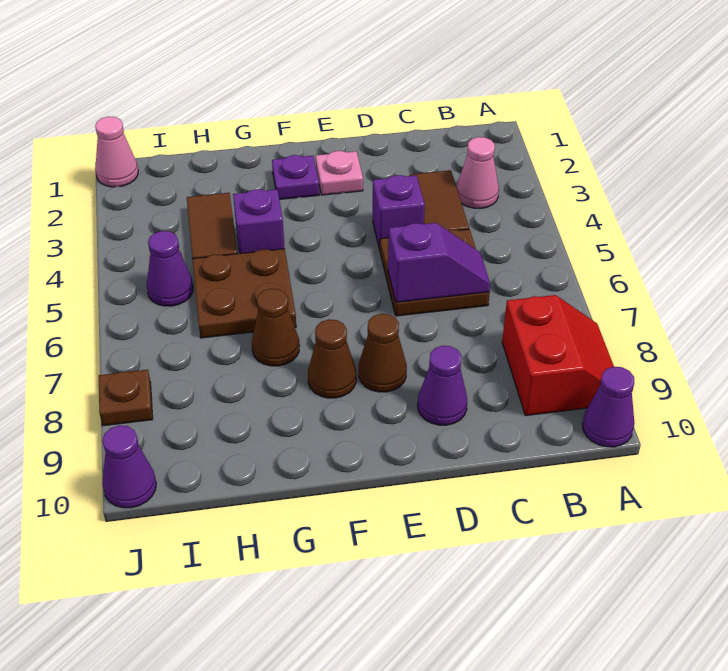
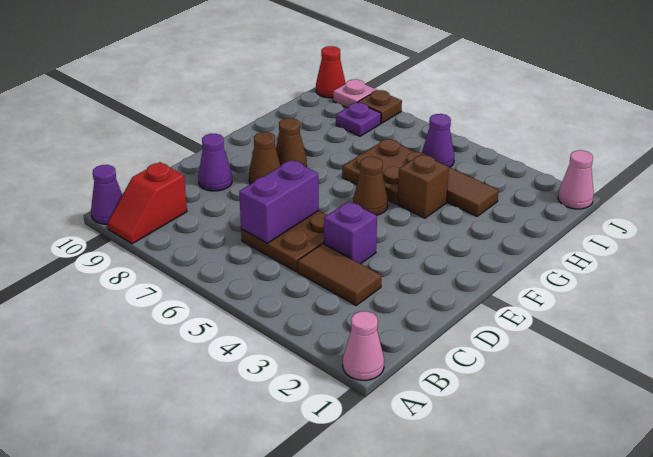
red slope A8:B9 level 1 top B -> red slope A9:B9 level 1 top B
pink cone B3 level 1 -> pink cone A1 level 1
purple slope C6:D6 level 2 top D -> purple brick C6:D6 level 2
pink plate E2 level 1 -> pink plate J9 level 1
purple plate F2 level 1 -> purple plate I8 level 1
purple brick G4 level 1 -> brown brick G4 level 1
brown cone G7 level 1 -> brown cone F5 level 1
purple cone J10 level 1 -> red cone J10 level 1

